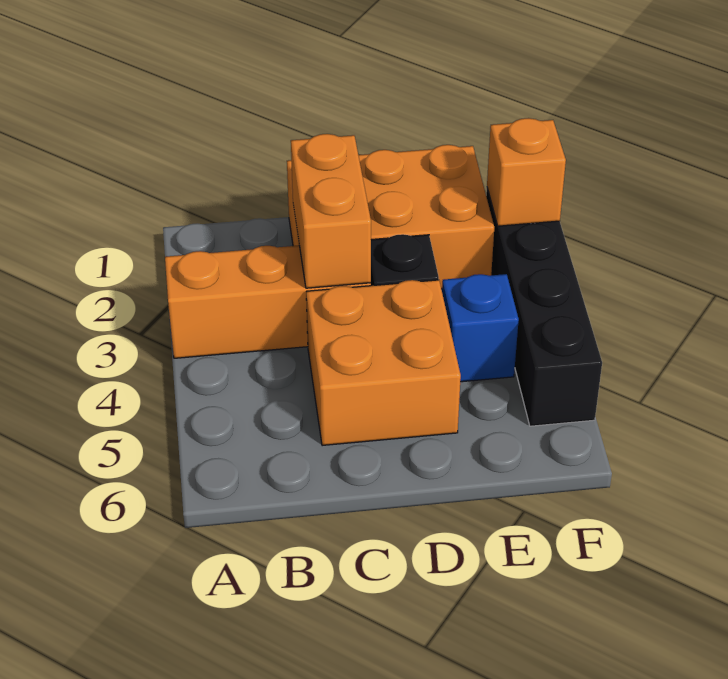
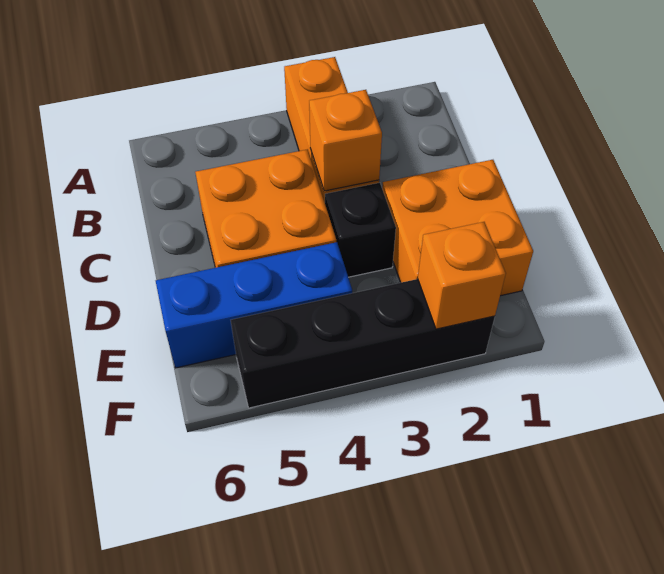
orange brick C1:E2 level 1 -> orange brick D1:E2 level 1
orange brick C2:C3 level 2 -> orange brick C3 level 2
blue brick E4 level 1 -> blue brick E4:E6 level 1

